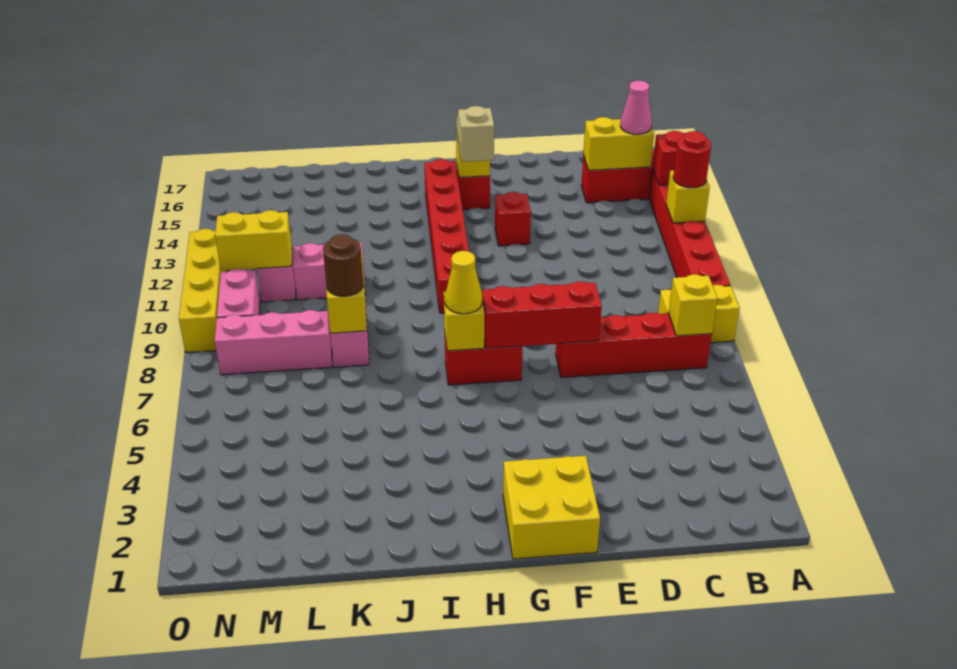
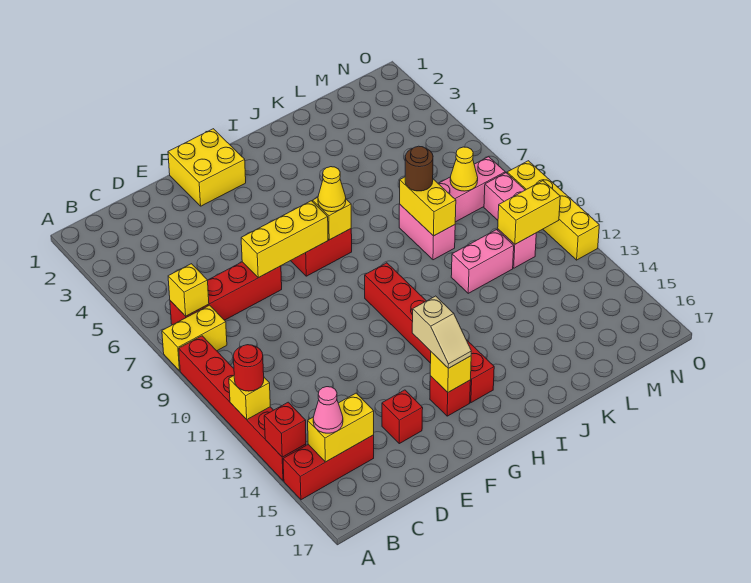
red brick E7:G7 level 2 -> yellow brick E7:G7 level 2
red brick F13 level 1 -> red brick E15 level 1
none -> yellow cone M8 level 2

